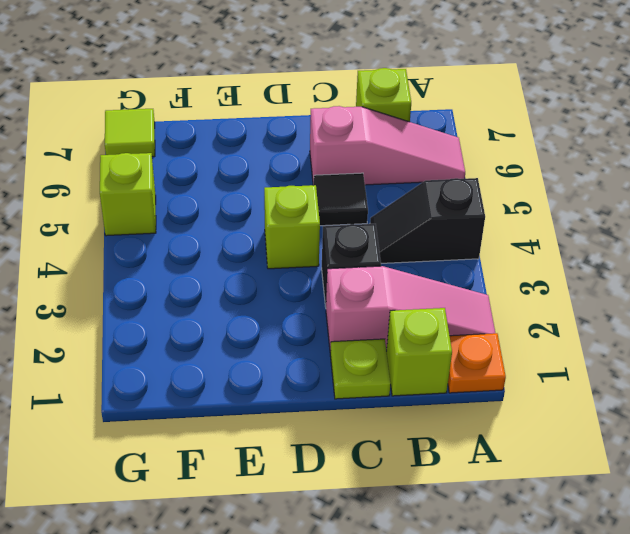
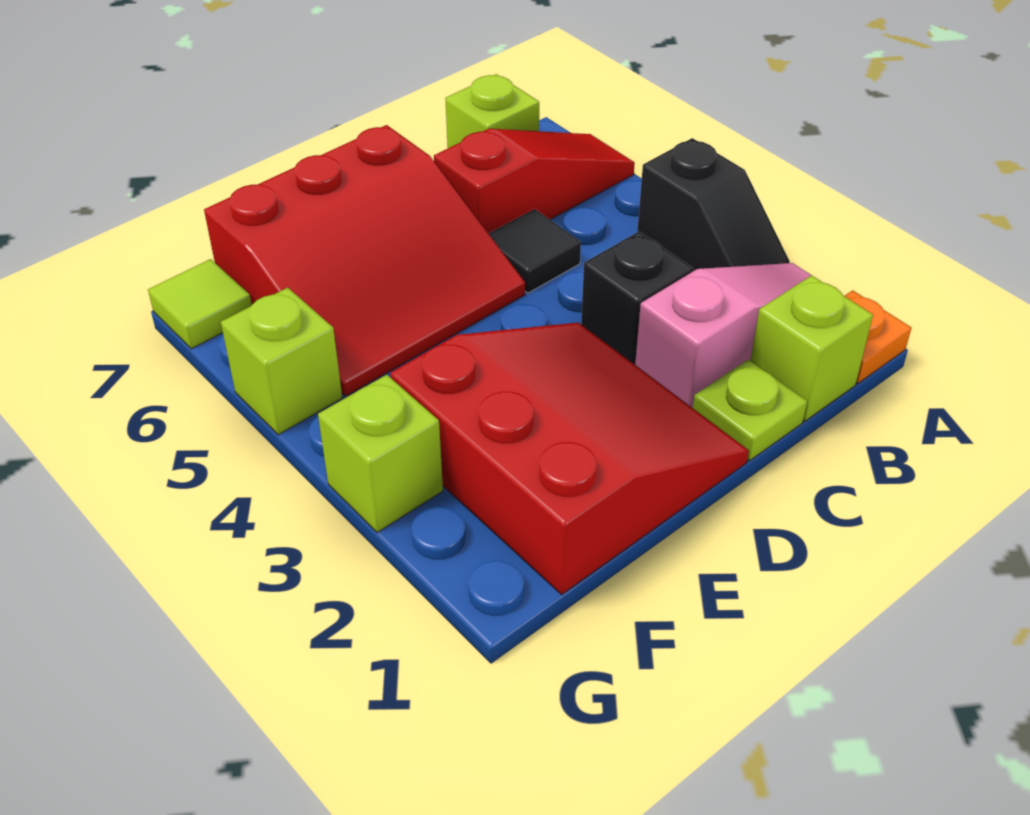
black slope A4:B4 level 1 top A -> black slope A3:A4 level 1 top 4
pink slope A6:C6 level 1 top C -> red slope A6:C6 level 1 top C
none -> red slope D1:F3 level 1 top F
lime brick D4 level 1 -> lime brick G3 level 1
none -> red slope D5:F7 level 1 top 7

